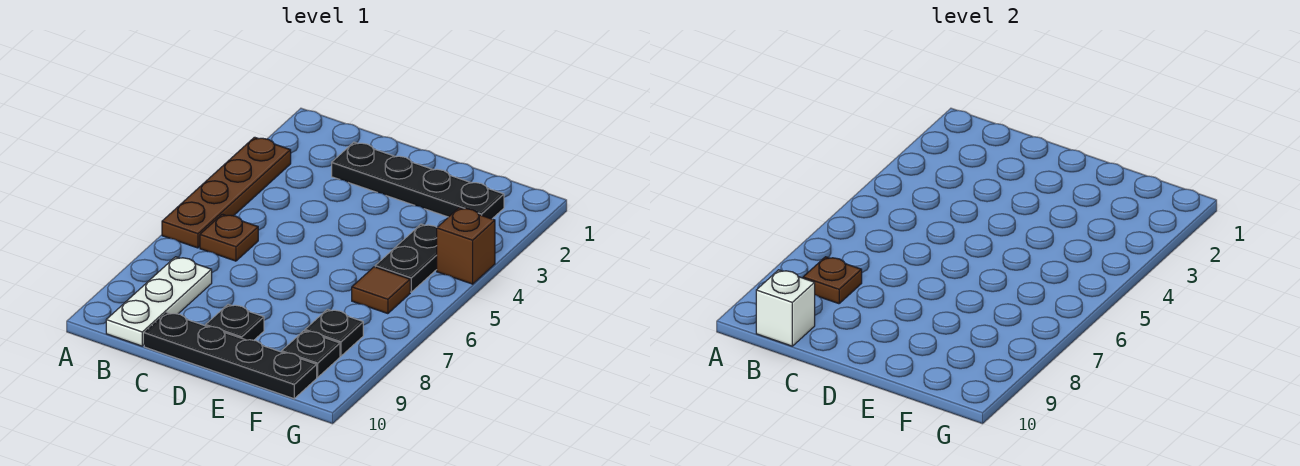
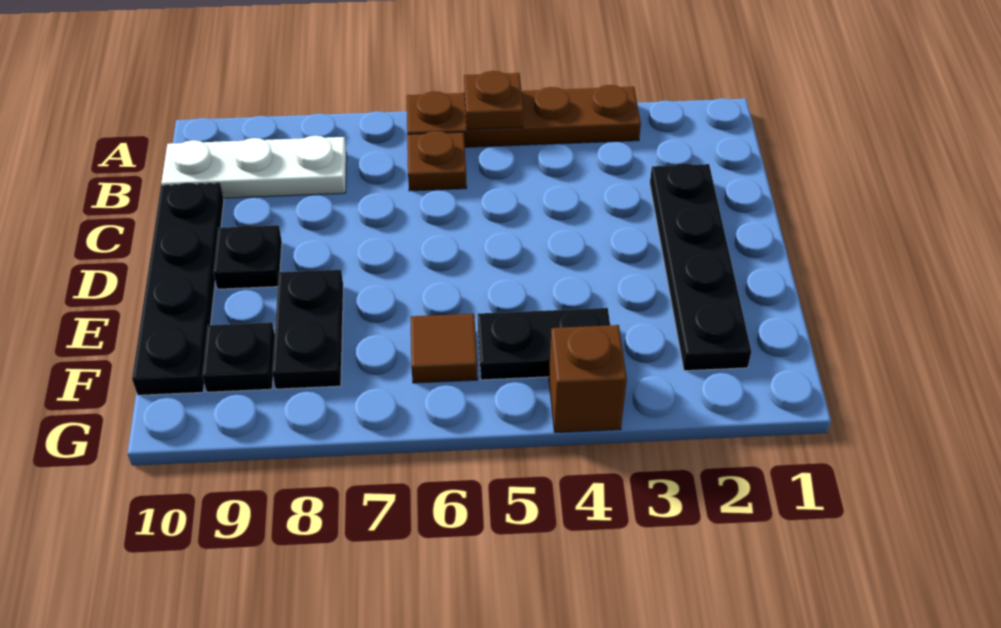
brown plate B8 level 2 -> brown plate A5 level 2
white brick B10 level 2 -> none
black plate F8 level 1 -> black plate E8:F8 level 1

